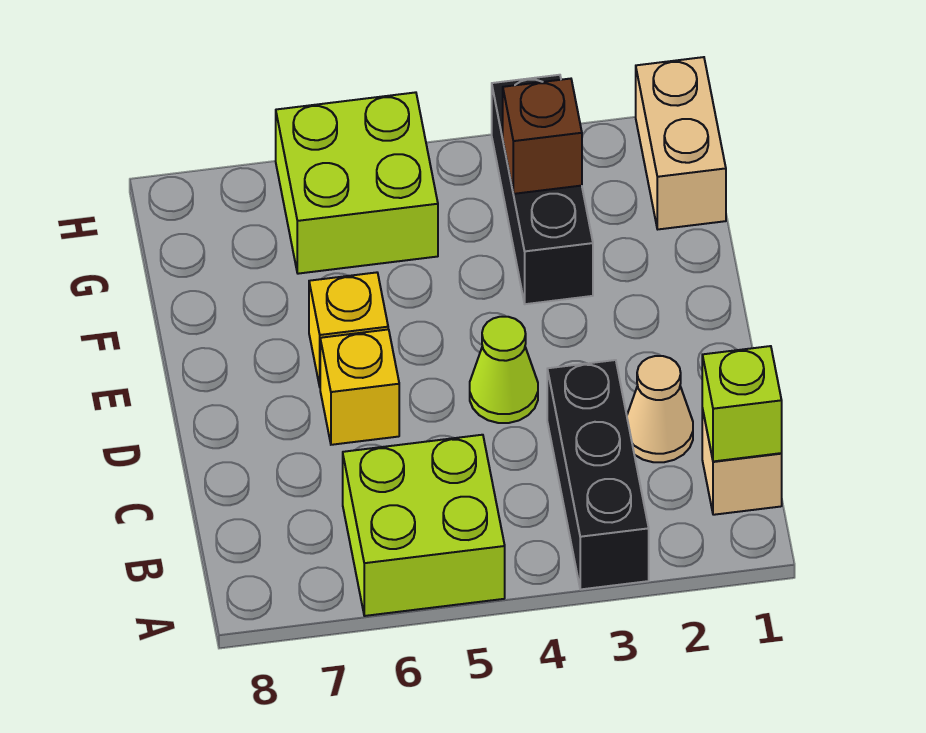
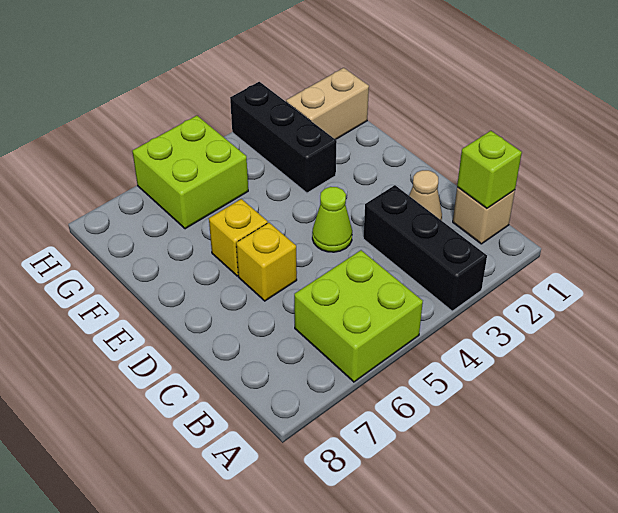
tan brick G1:H1 level 1 -> tan brick G1:G2 level 1
brown brick G3 level 2 -> none

